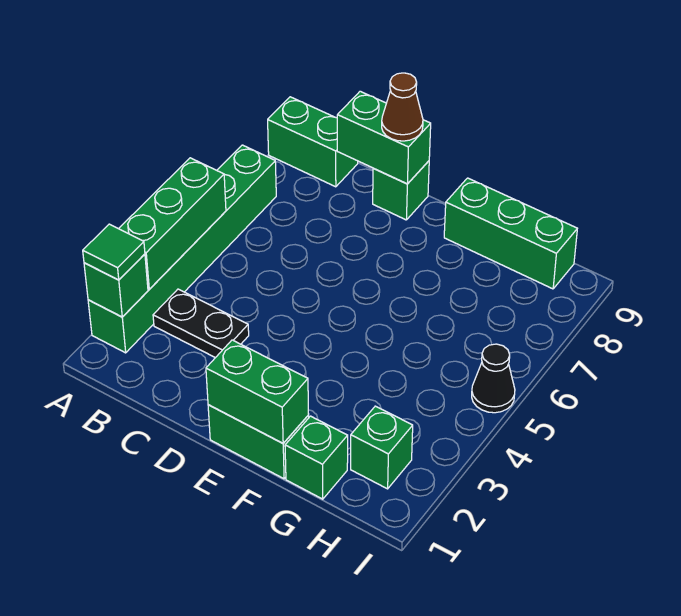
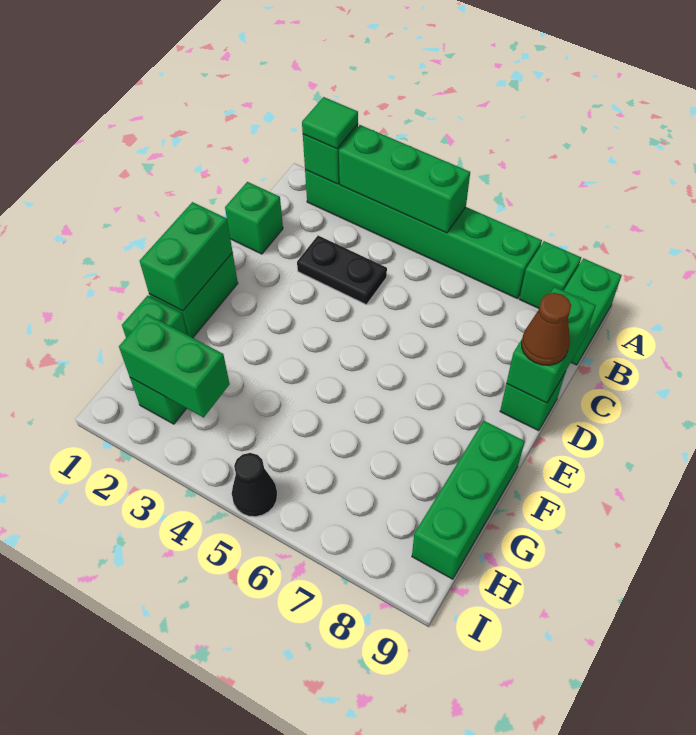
none -> green brick A8 level 1
black plate B3:C3 level 1 -> black plate C3:C4 level 1
none -> green brick C1 level 1
none -> green brick H2:H3 level 2

